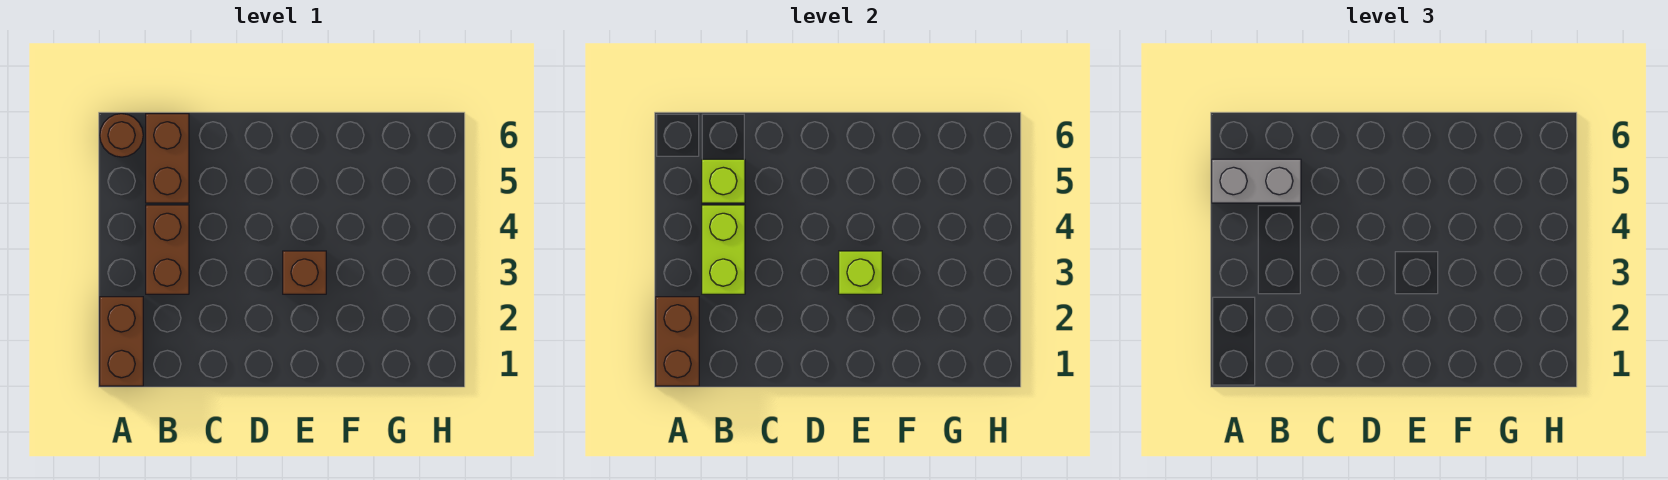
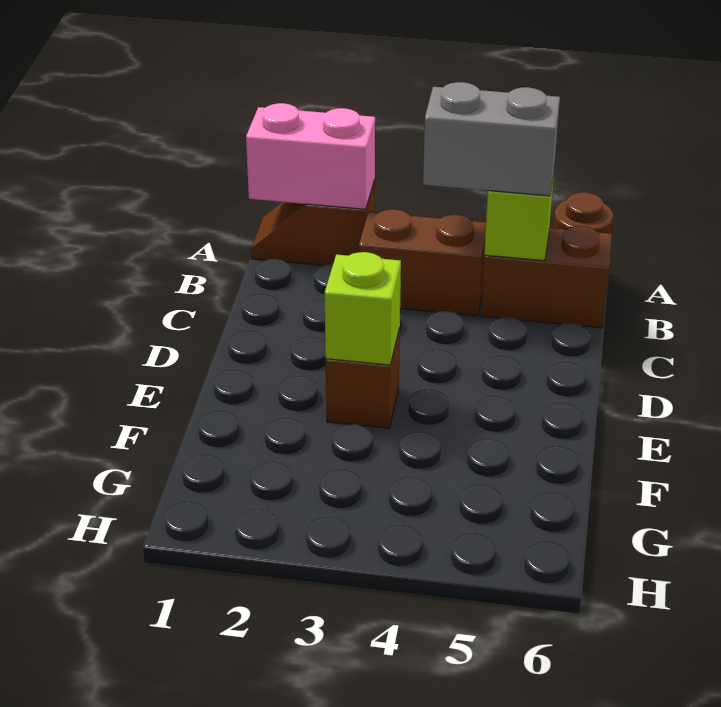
brown brick A1:A2 level 1 -> brown slope A1:A2 level 1 top 2
brown brick A1:A2 level 2 -> pink brick A1:A2 level 2
grey brick A5:B5 level 3 -> grey brick B4:B5 level 3
lime brick B3:B4 level 2 -> none

